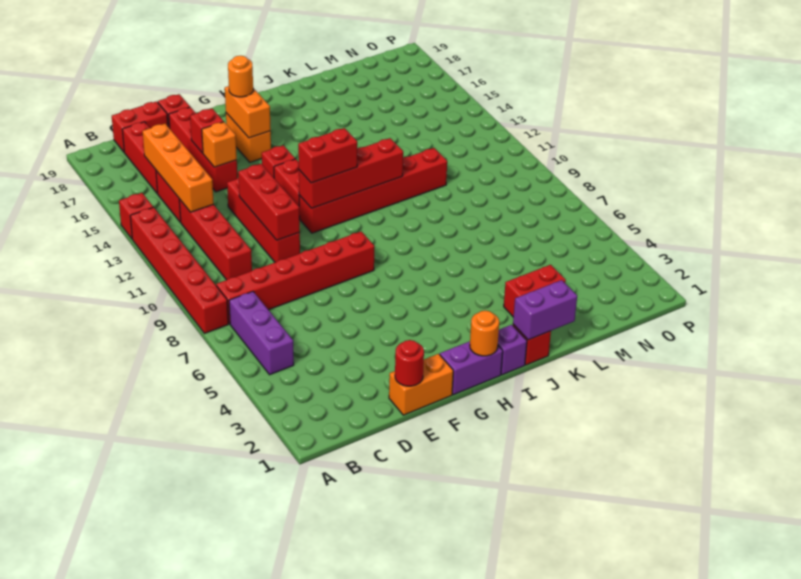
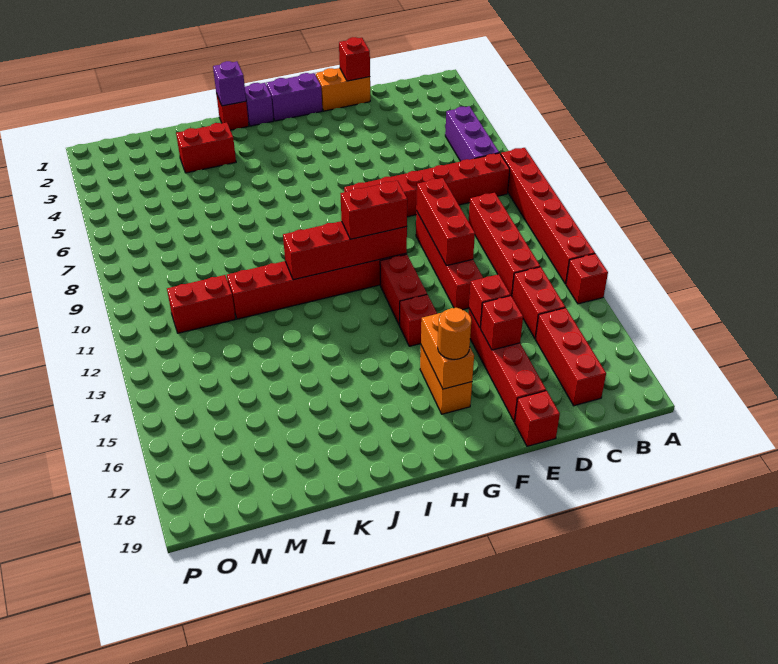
orange brick C13:C16 level 2 -> none
red brick C19:D19 level 1 -> red brick M11:N11 level 1
red round brick E1 level 2 -> red brick E1 level 2
orange brick E15 level 2 -> red brick E15 level 2
orange round brick H1 level 2 -> none
purple brick J1:K1 level 2 -> purple brick J1 level 2

